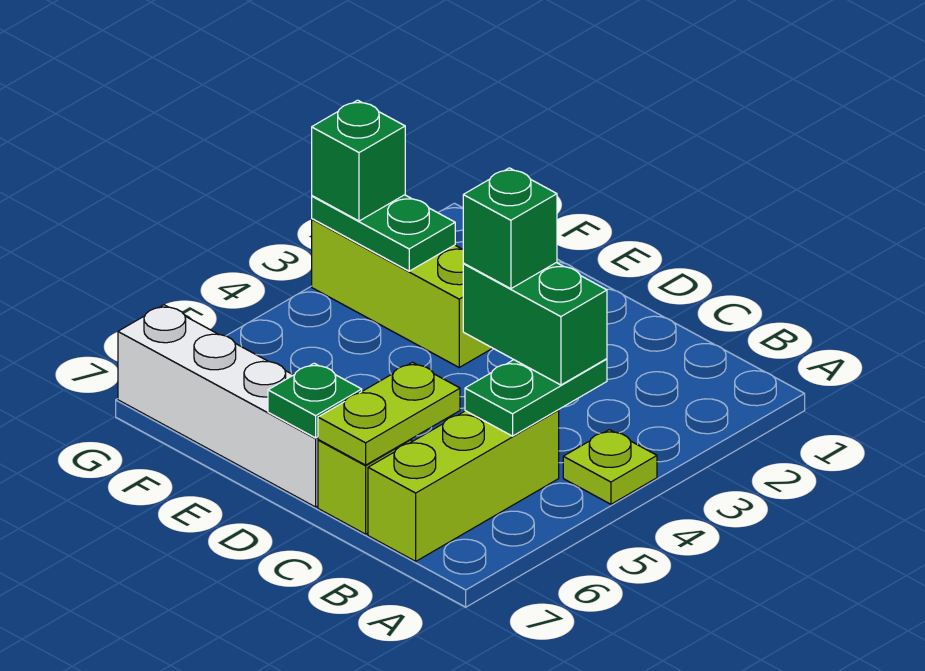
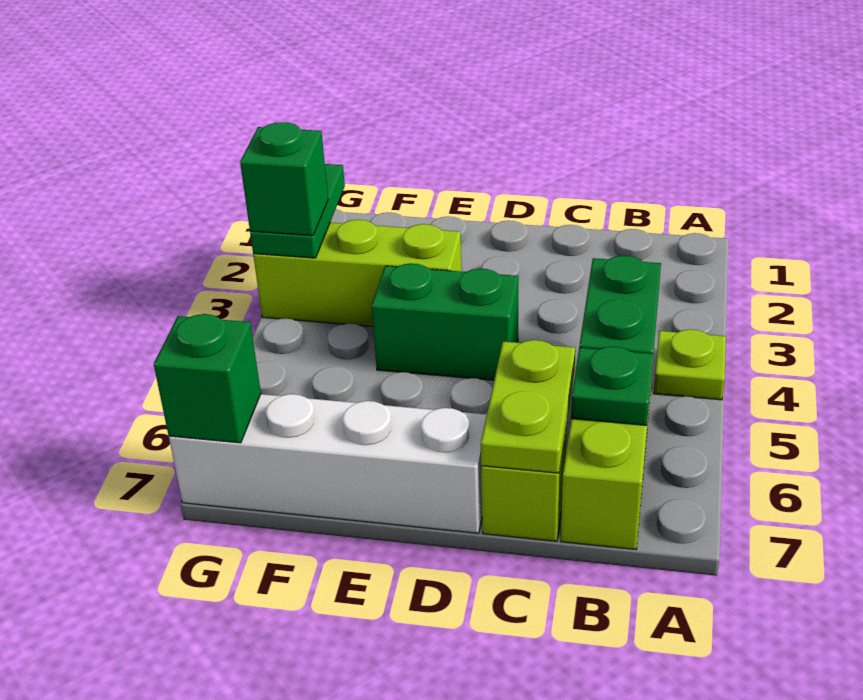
green brick B4:C4 level 3 -> green brick D4:E4 level 1
green brick C4 level 4 -> green brick G7 level 2
green plate D7 level 2 -> green plate B6 level 2
green plate F3:G3 level 2 -> green plate G2:G3 level 2

